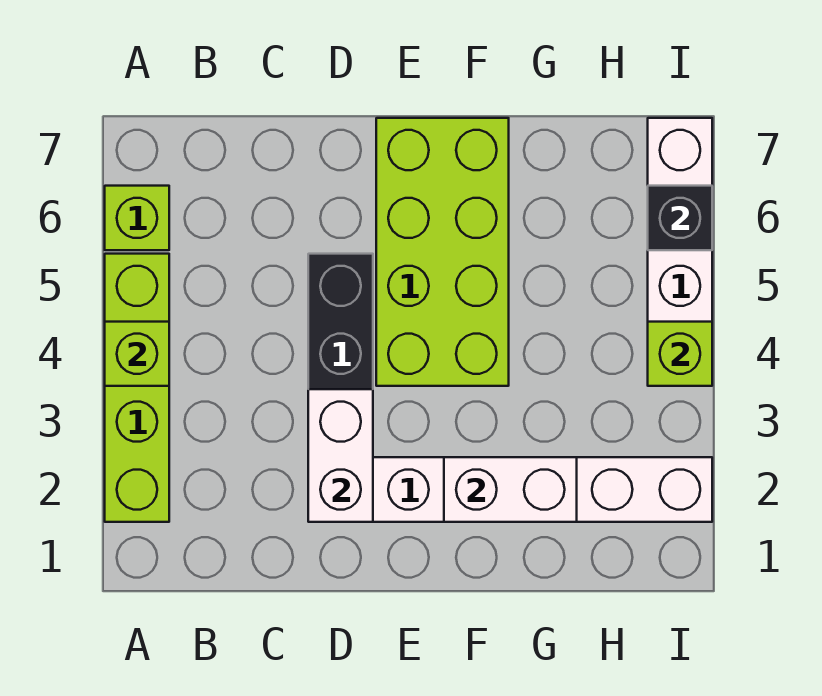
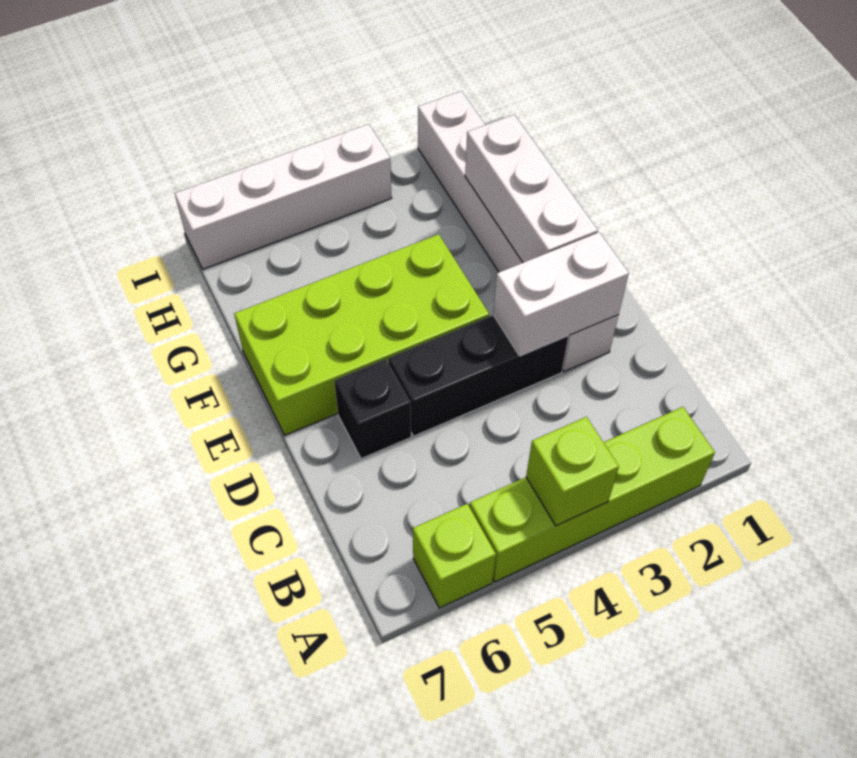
white brick F2:G2 level 2 -> white brick E2:G2 level 2
lime brick I4 level 2 -> none
black brick I6 level 2 -> black brick D6 level 1

